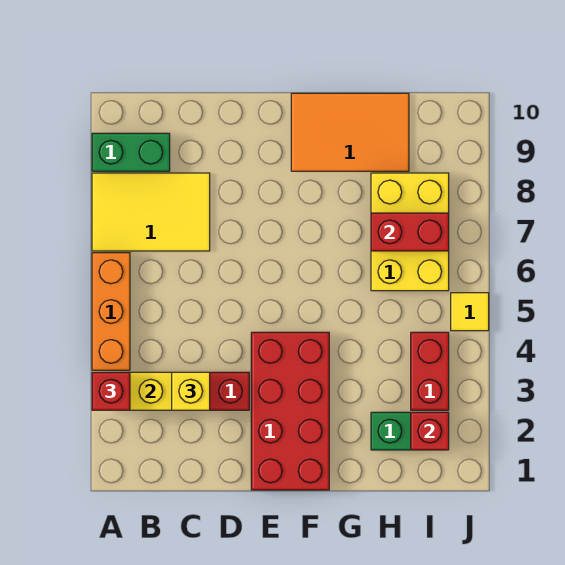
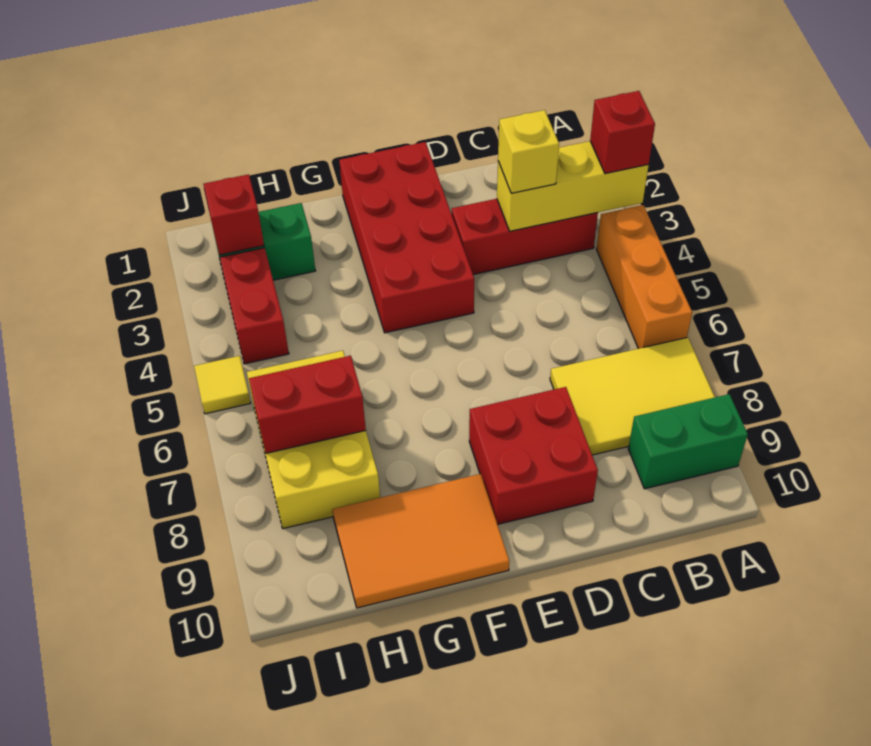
none -> red brick D8:E9 level 1

